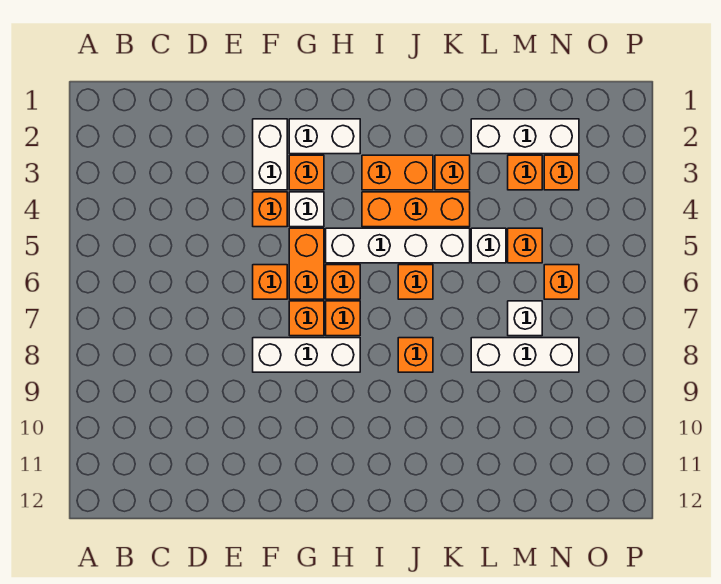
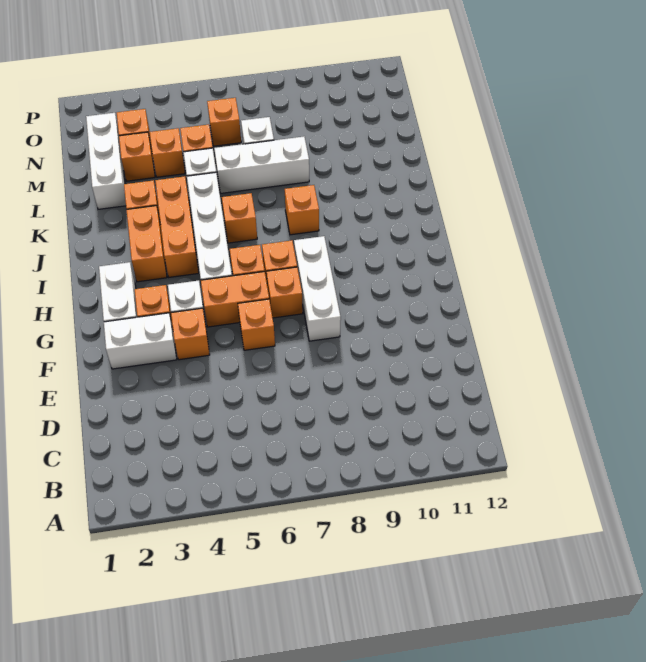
white brick L8:N8 level 1 -> white brick L6:L8 level 1
none -> orange brick M4 level 1

